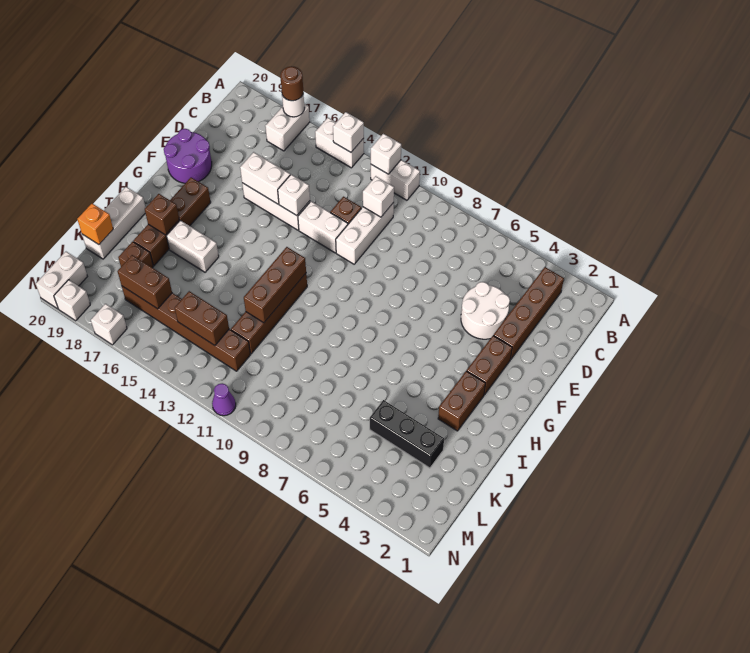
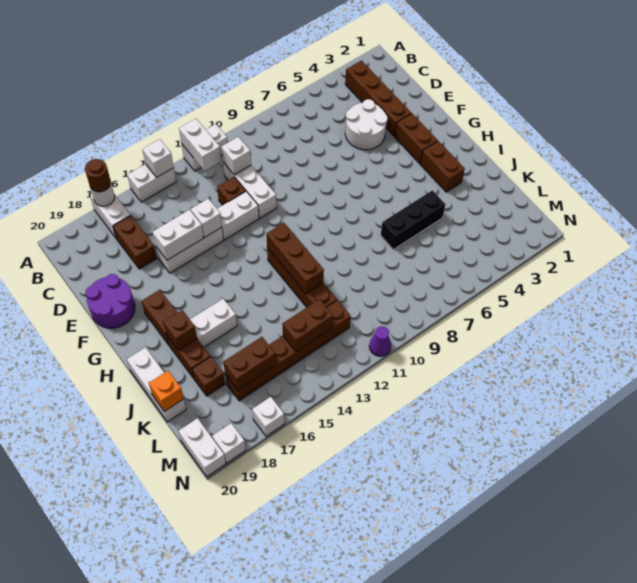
white brick A12 level 2 -> white brick A12:B12 level 2
none -> brown brick C17:D17 level 1
black brick K3:K5 level 1 -> black brick J5:J7 level 1

